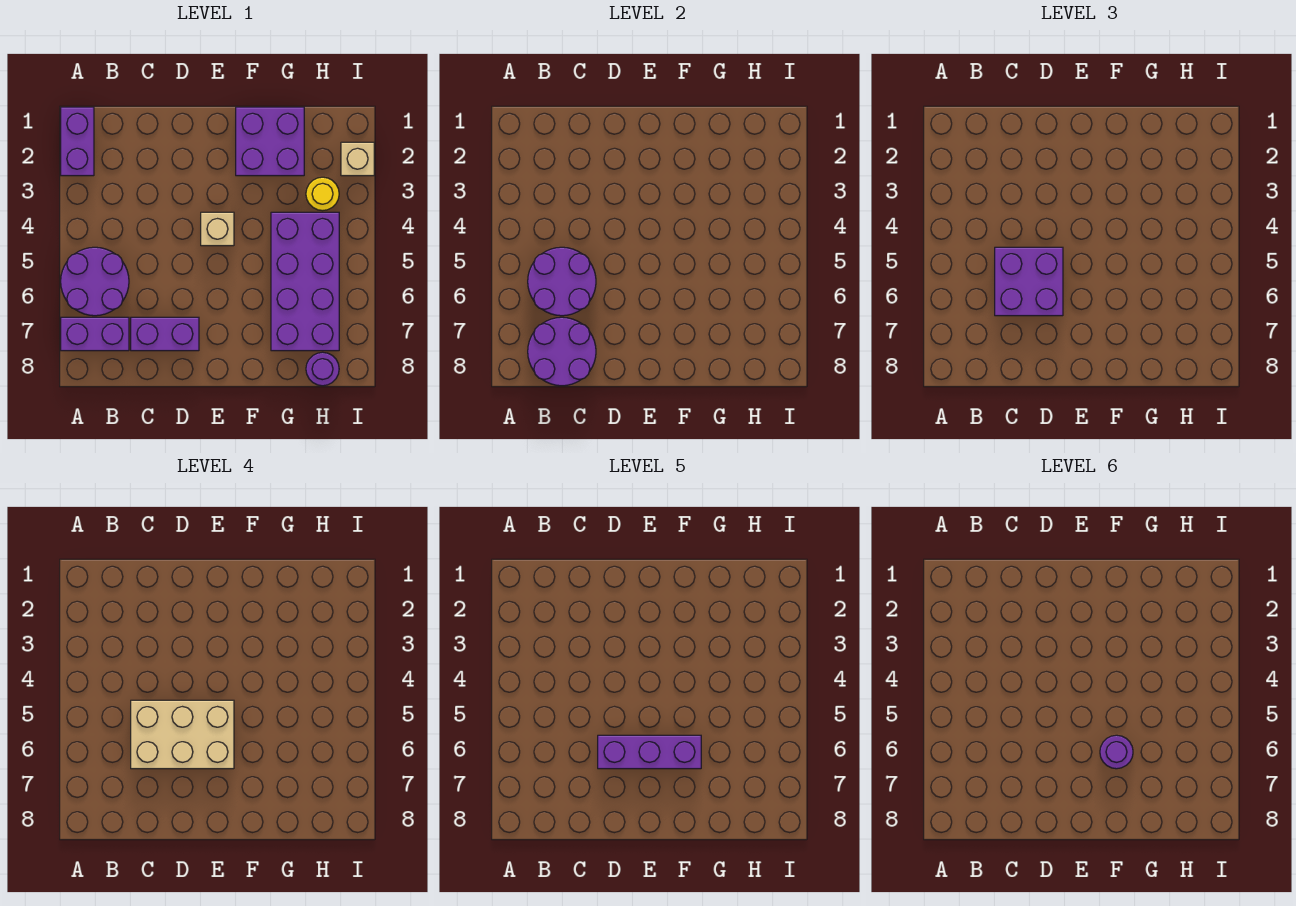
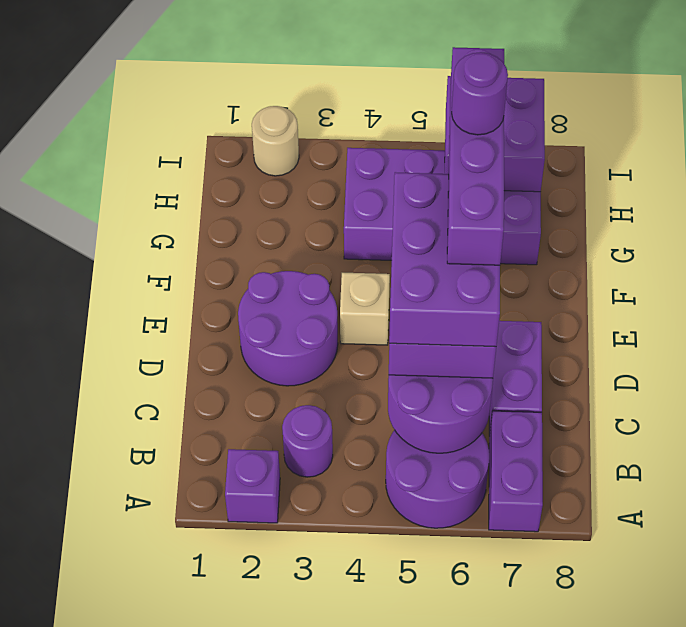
purple brick A1:A2 level 1 -> purple brick A2 level 1
purple round brick B7:C8 level 2 -> purple round brick D2:E3 level 1
tan brick C5:E6 level 4 -> purple brick C5:E6 level 4
purple brick D6:F6 level 5 -> purple brick D6:G6 level 5
purple brick F1:G2 level 1 -> purple brick H6:I7 level 2
yellow round brick H3 level 1 -> none
purple round brick H8 level 1 -> purple round brick B3 level 1
tan brick I2 level 1 -> tan round brick I2 level 1

